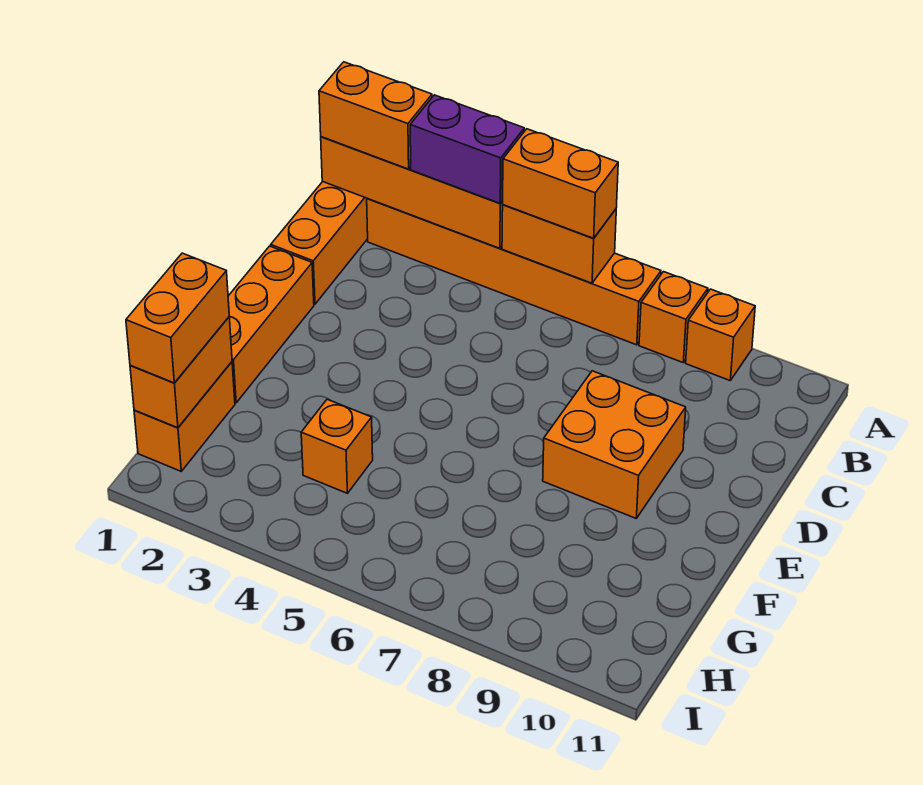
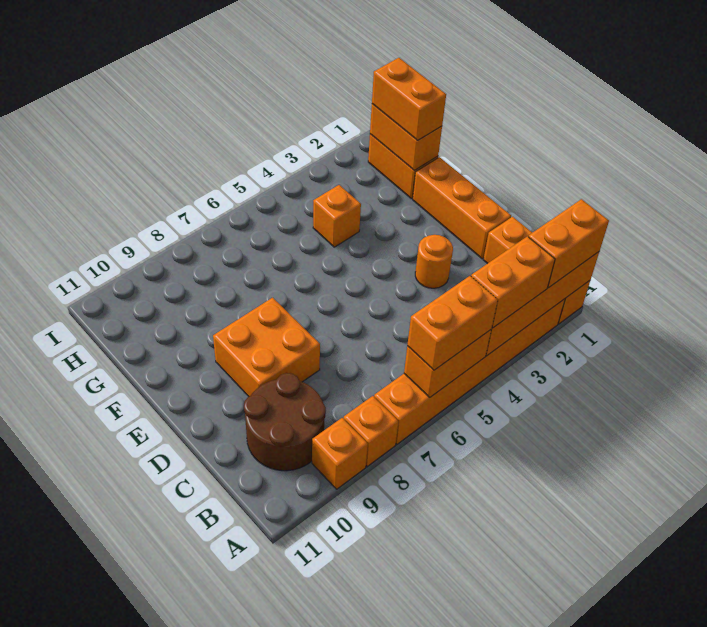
purple brick A3:A4 level 3 -> orange brick A3:A4 level 3
none -> brown round brick B9:C10 level 1
none -> orange round brick D3 level 1

